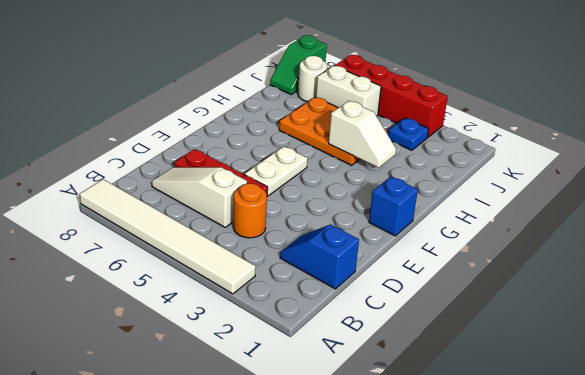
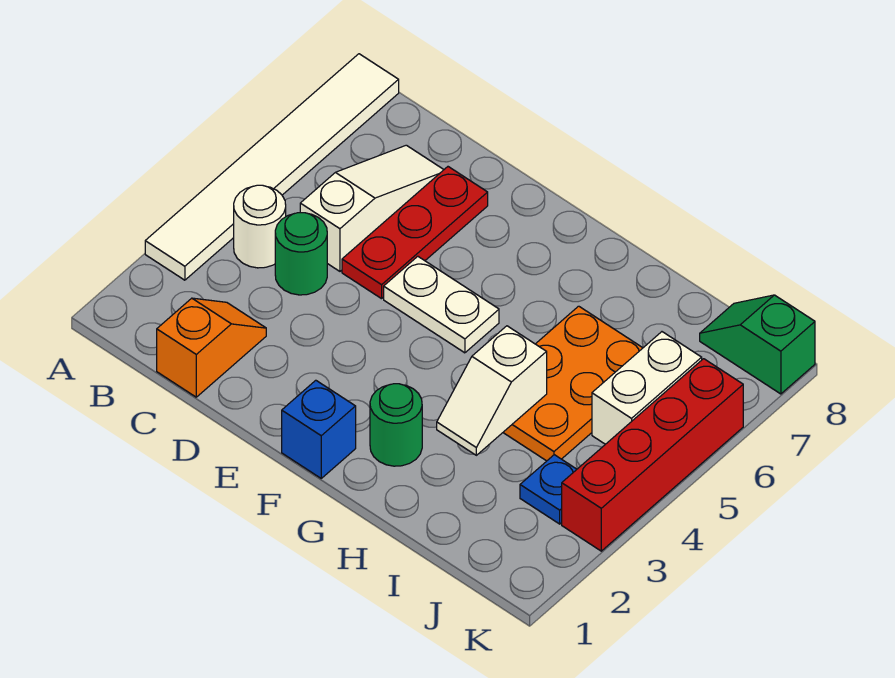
blue slope C1:C2 level 1 top 1 -> orange slope C1:C2 level 1 top 1
orange round brick C4 level 1 -> green round brick C4 level 1
none -> green round brick G2 level 1
white round brick J7 level 1 -> white round brick B4 level 1

